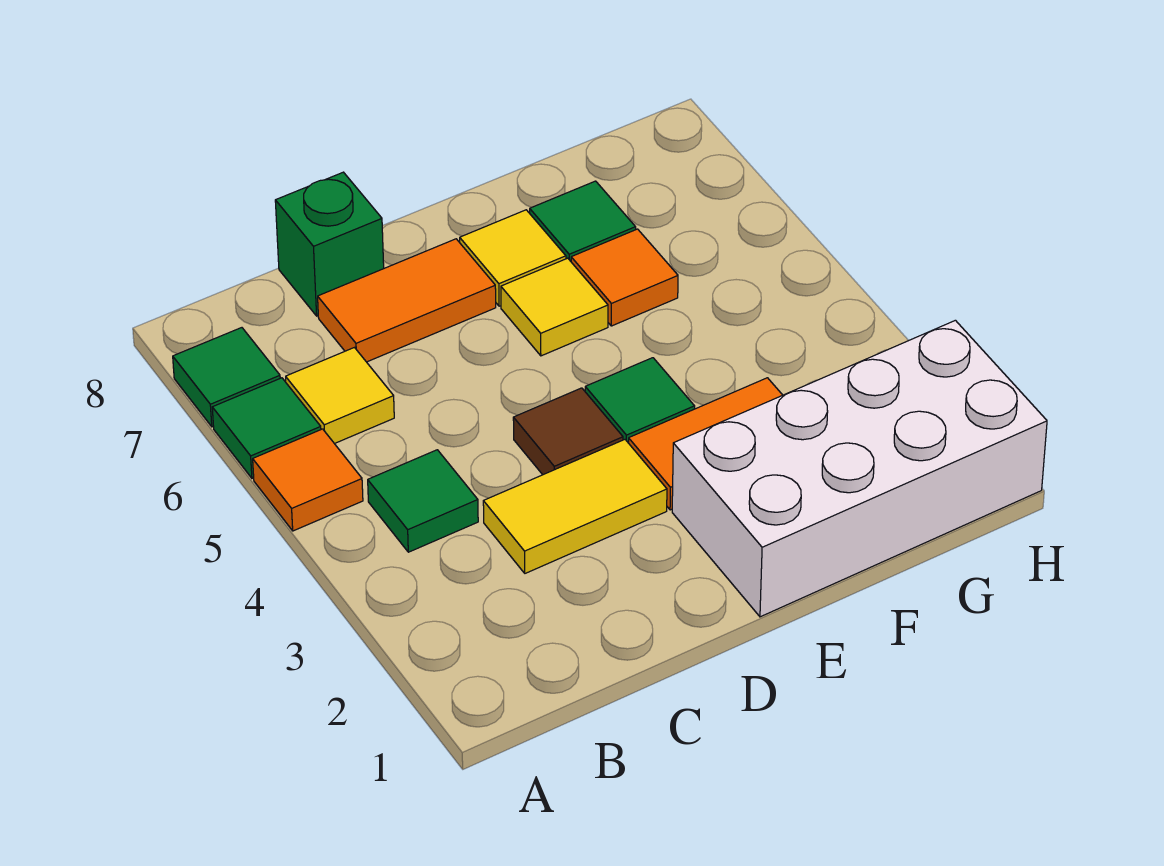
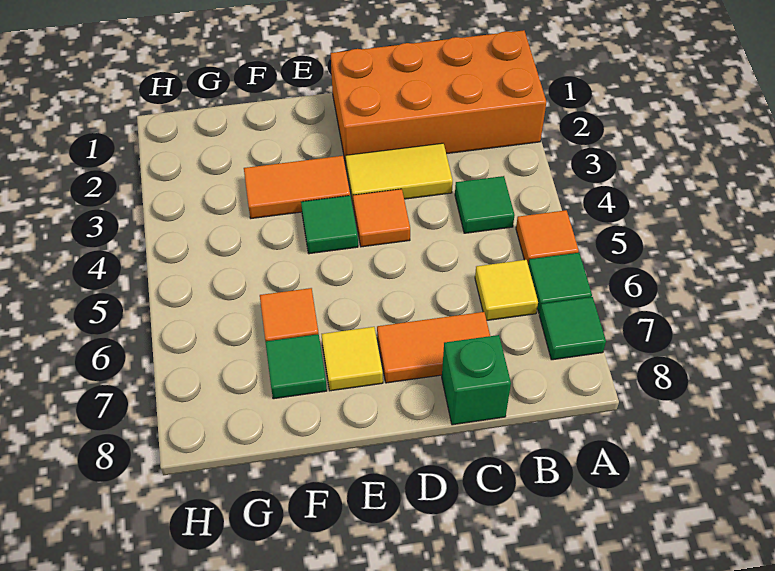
none -> orange brick A1:D2 level 1
brown tile D4 level 1 -> orange tile D4 level 1
white brick E1:H2 level 1 -> none
yellow tile E6 level 1 -> none

